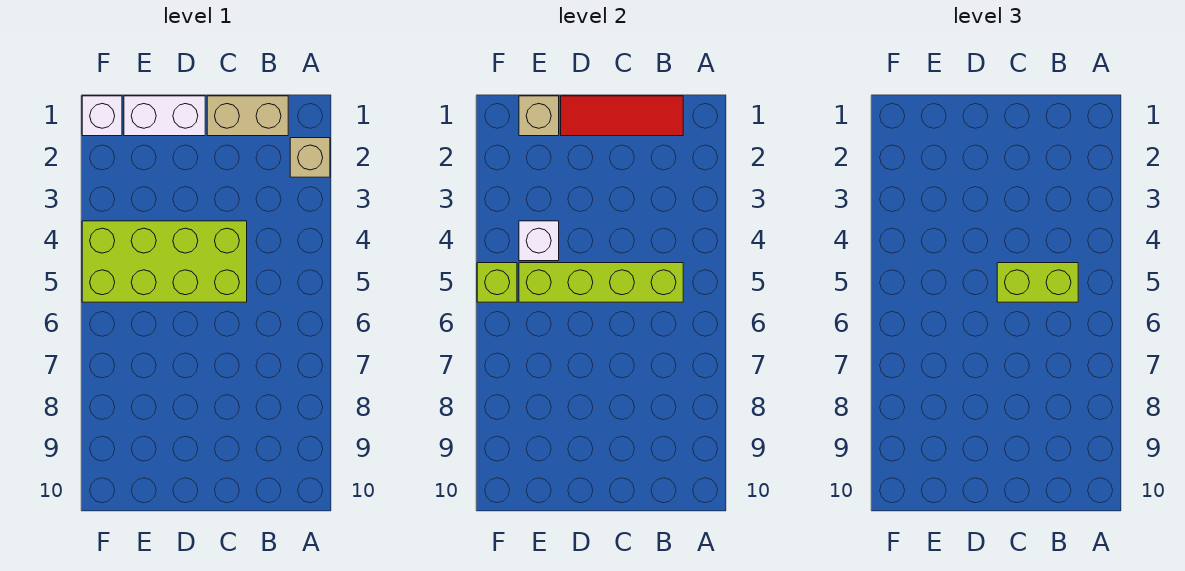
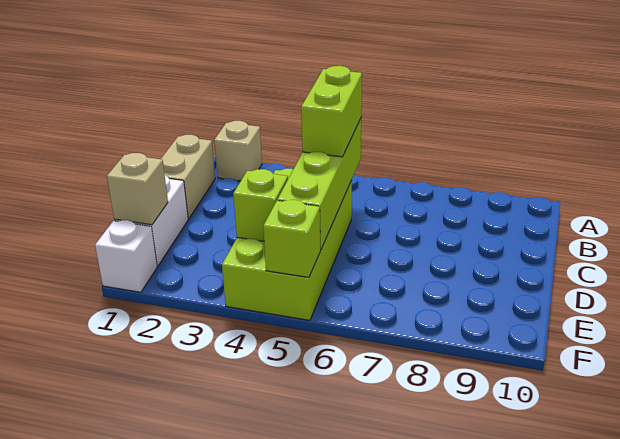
red tile B1:D1 level 2 -> none
white brick E4 level 2 -> lime brick E4 level 2

